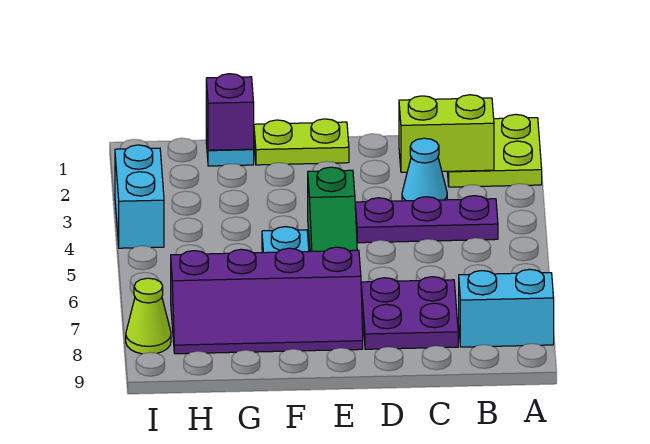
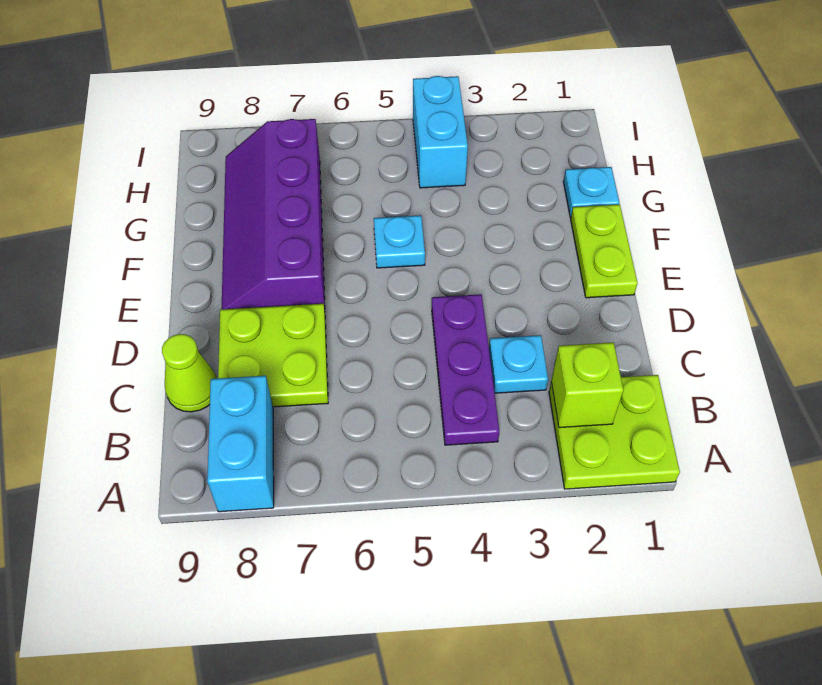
lime brick B2:C2 level 2 -> lime brick B2 level 2
cyan cone C3 level 1 -> cyan plate C3 level 1
purple plate C7:D8 level 1 -> lime plate C7:D8 level 1
green slope E4:E6 level 1 top 4 -> none
purple brick G1 level 2 -> none
cyan brick I3:I4 level 1 -> cyan brick H4:I4 level 1
lime cone I8 level 1 -> lime cone C9 level 1

